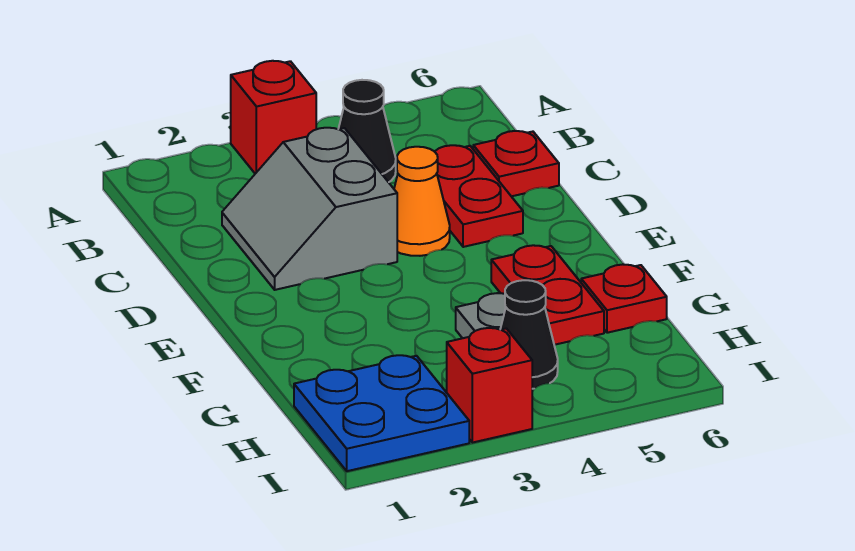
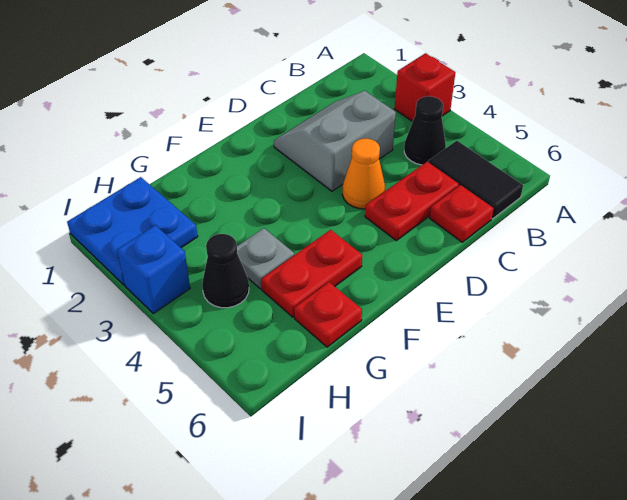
none -> black tile B5:B6 level 1
red brick I3 level 1 -> blue brick I3 level 1

